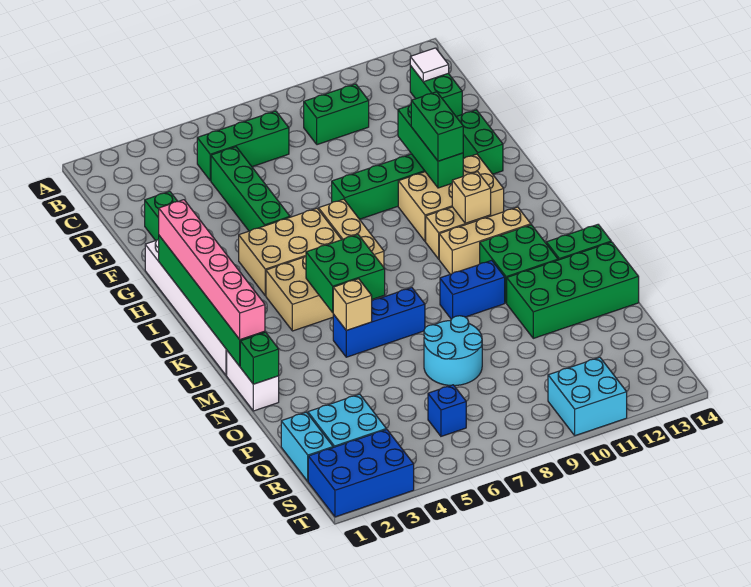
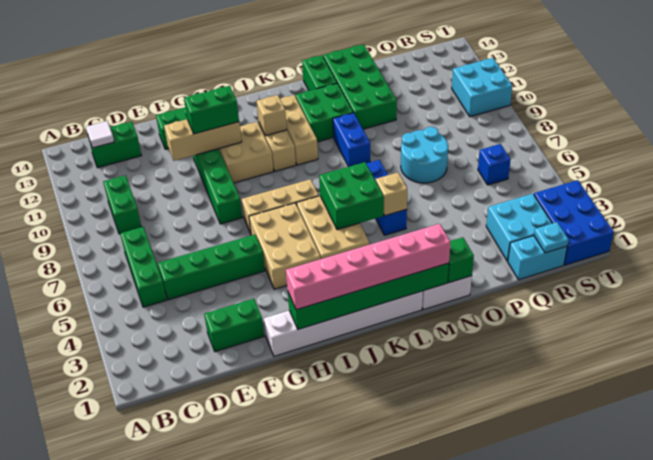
green brick F11:H11 level 2 -> tan brick F11:H11 level 2
tan brick H10:I12 level 1 -> tan brick H10:I11 level 1
none -> cyan plate R1 level 2

